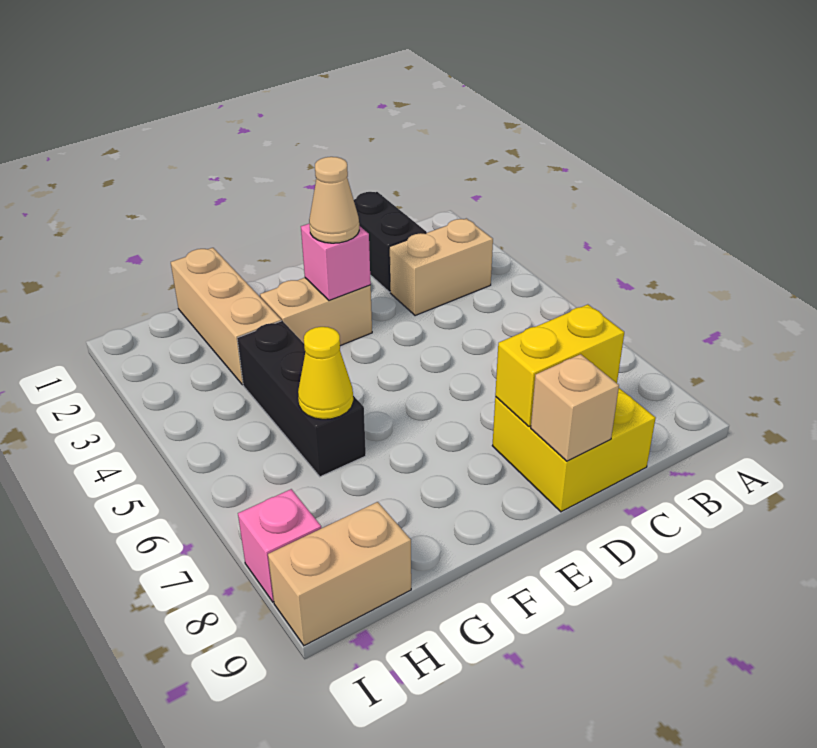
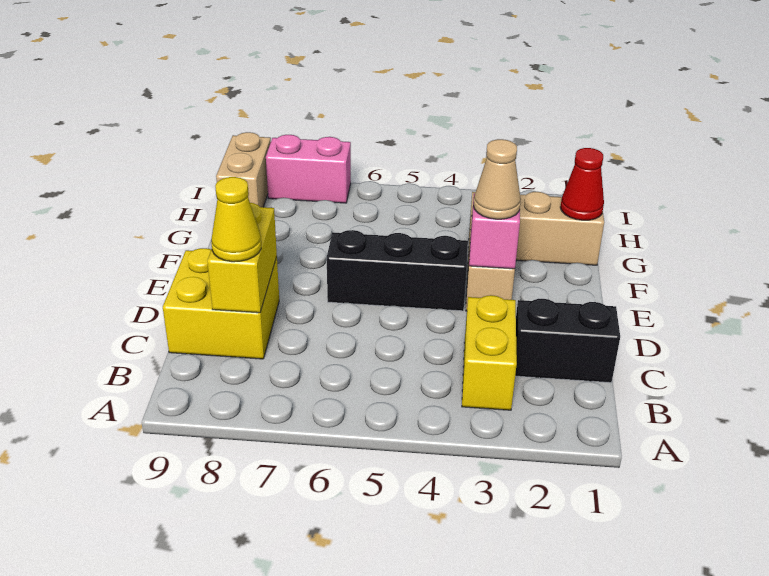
tan brick B3:C3 level 1 -> yellow brick B3:C3 level 1
tan brick D9 level 2 -> none
none -> red cone G1 level 2
black brick G4:G6 level 1 -> black brick E4:E6 level 1
yellow cone G6 level 2 -> yellow cone C8 level 3
pink brick I8 level 1 -> pink brick I7:I8 level 1

